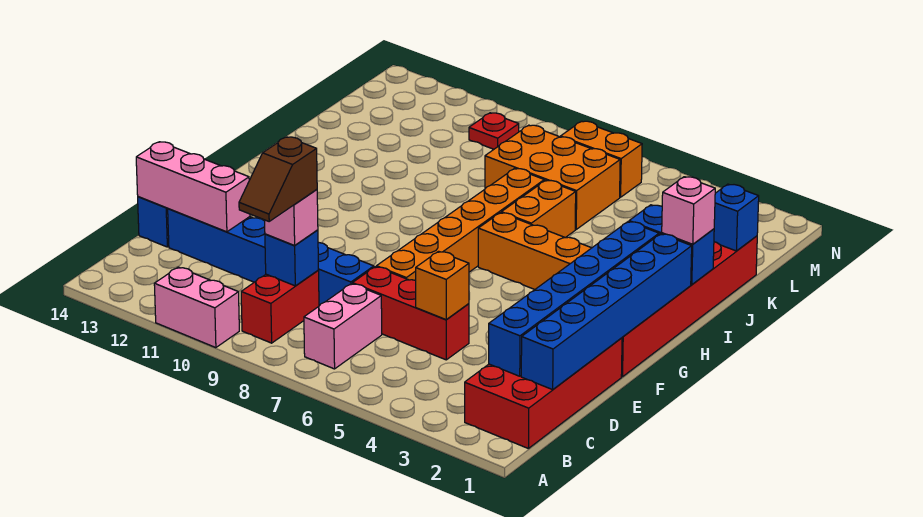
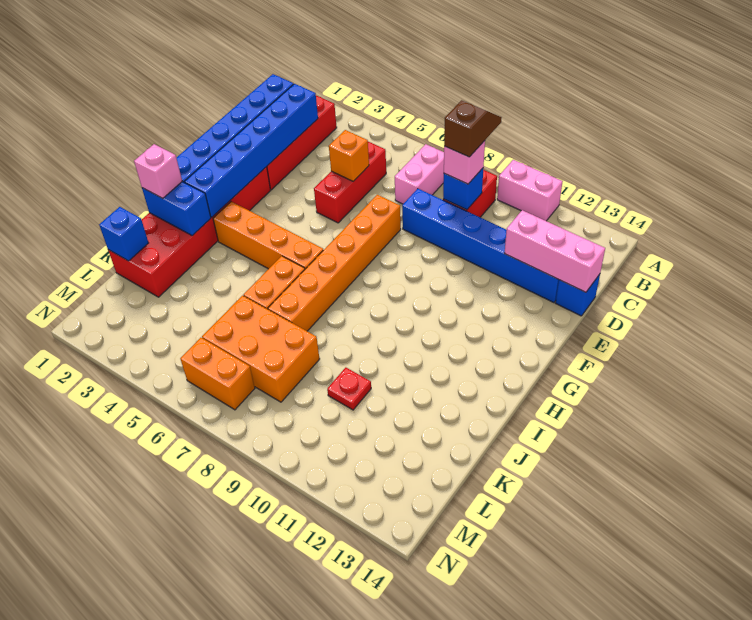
red brick D5:D7 level 1 -> red brick C5:E5 level 1
red plate M10 level 1 -> red plate K10 level 1

